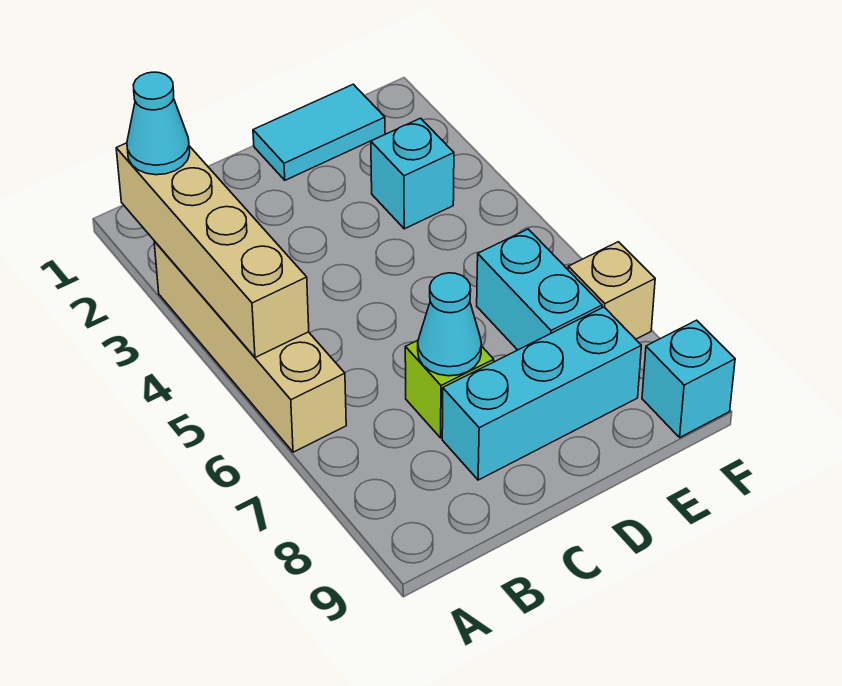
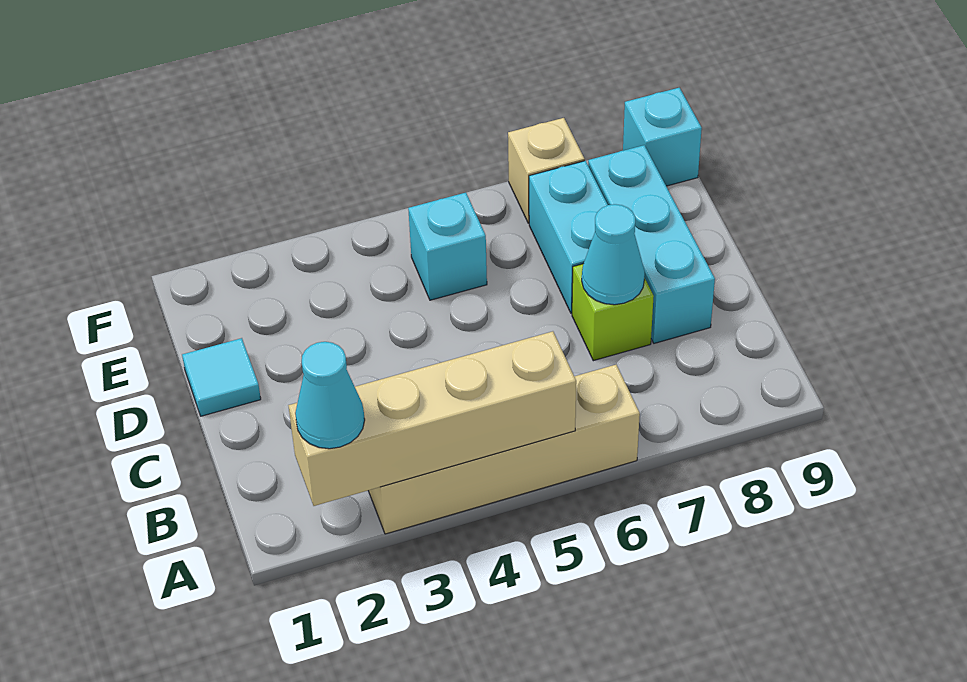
cyan tile D1:E1 level 1 -> cyan tile D1 level 1
cyan brick E3 level 1 -> cyan brick E5 level 1
cyan brick E6:E7 level 1 -> cyan brick D7:E7 level 1

